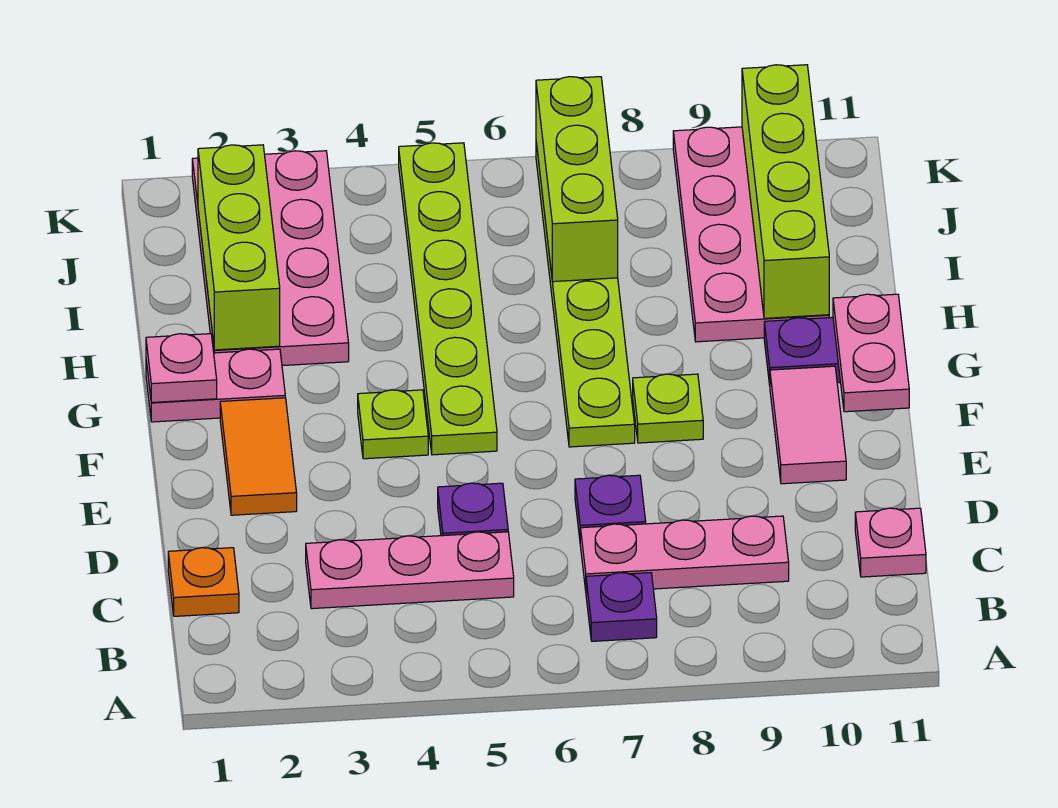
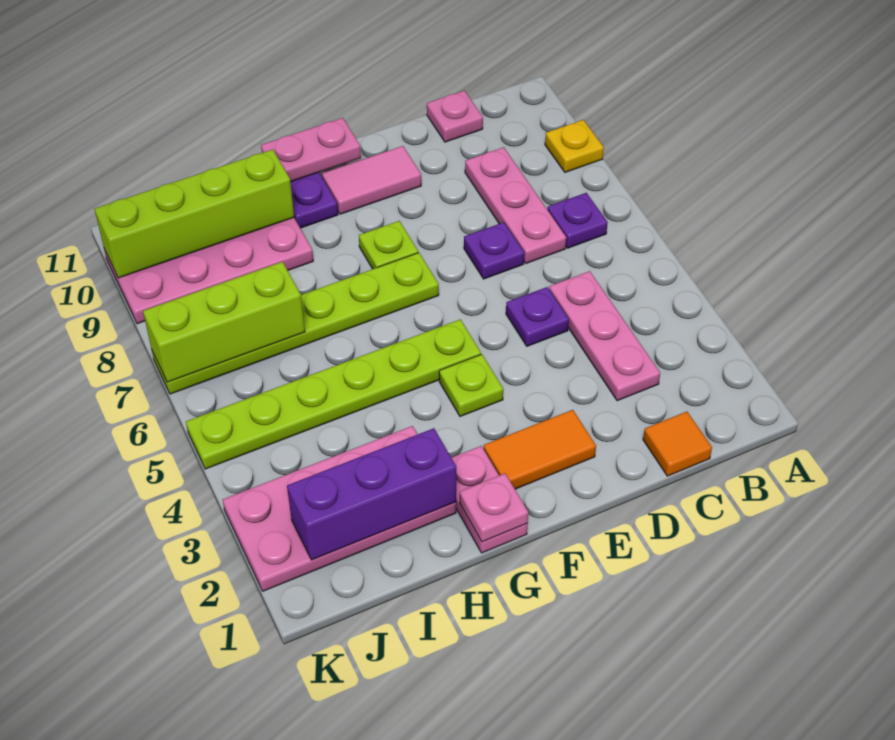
none -> yellow plate A9 level 1
orange plate C1 level 1 -> orange tile C1 level 1
lime brick H2:J2 level 2 -> purple brick H2:J2 level 2

